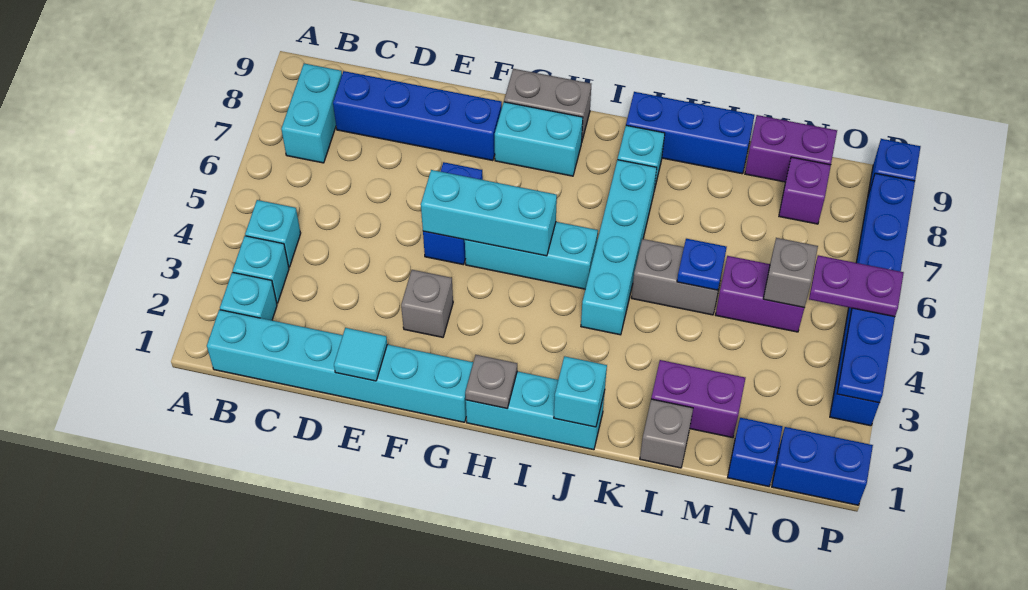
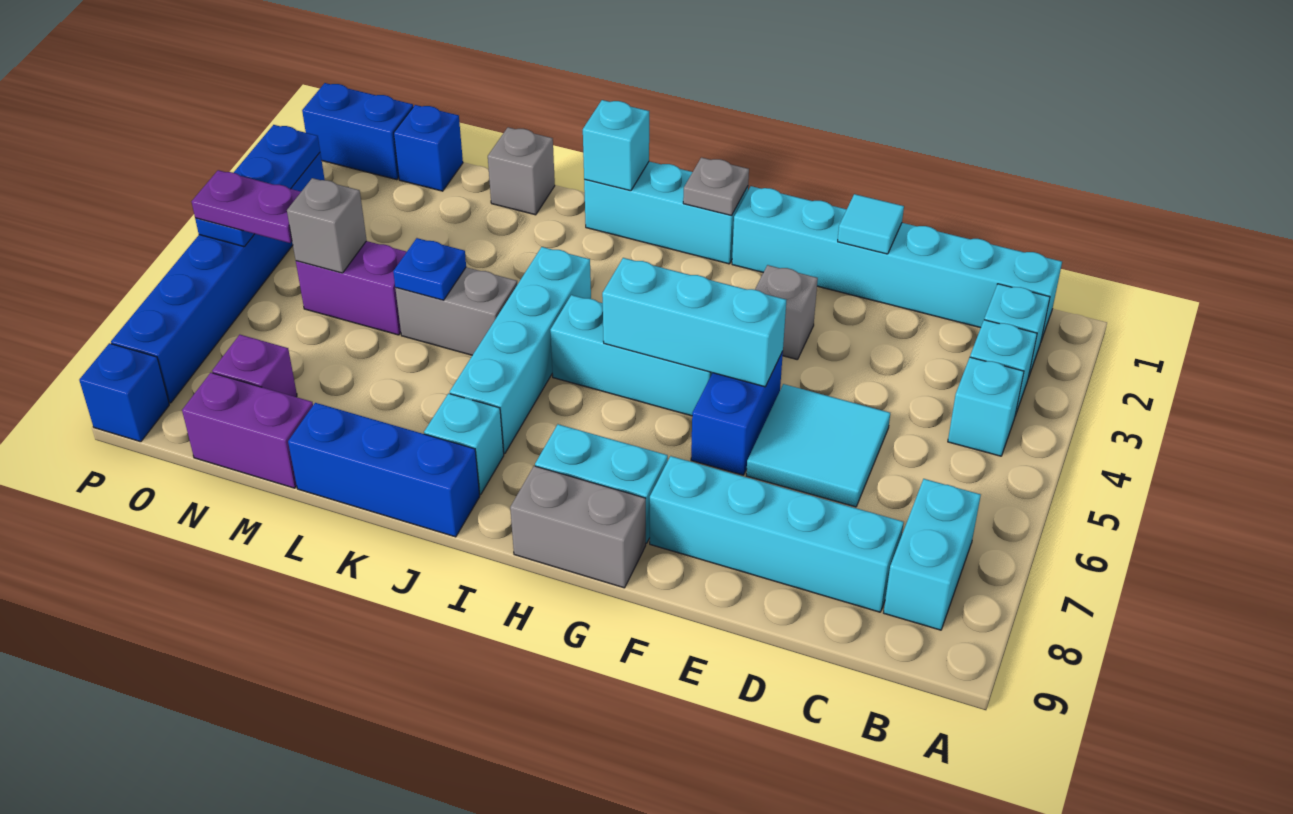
blue brick C8:F8 level 1 -> cyan brick C8:F8 level 1
none -> cyan tile D5:E6 level 1
purple brick L2:M2 level 1 -> none

